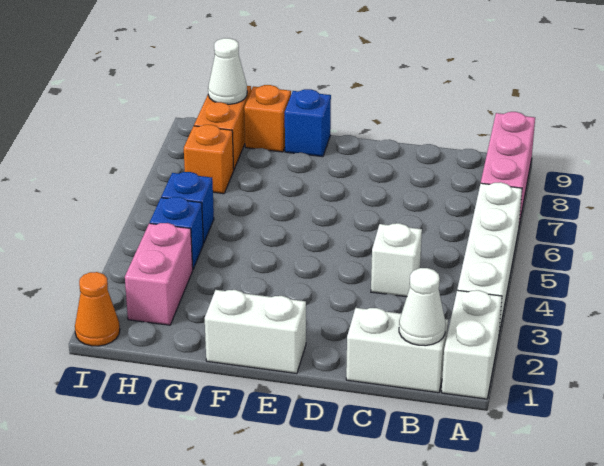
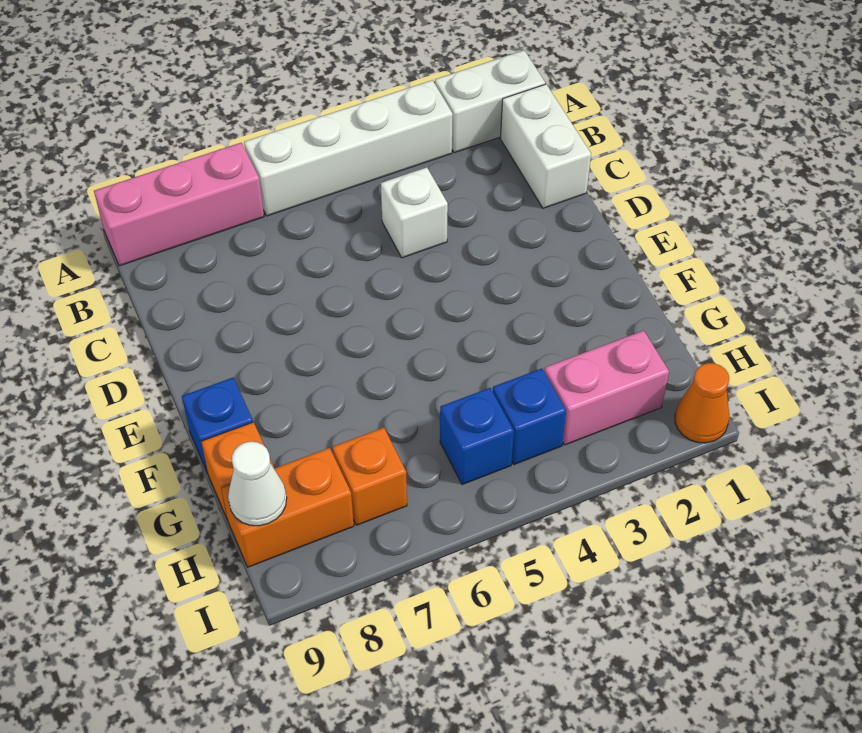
white cone B1 level 2 -> none
white brick E1:F1 level 1 -> none

